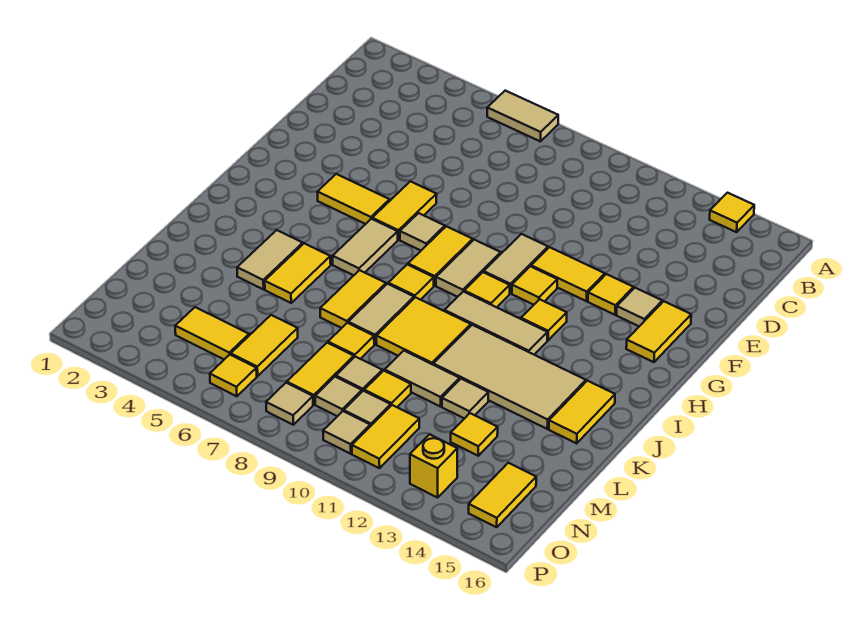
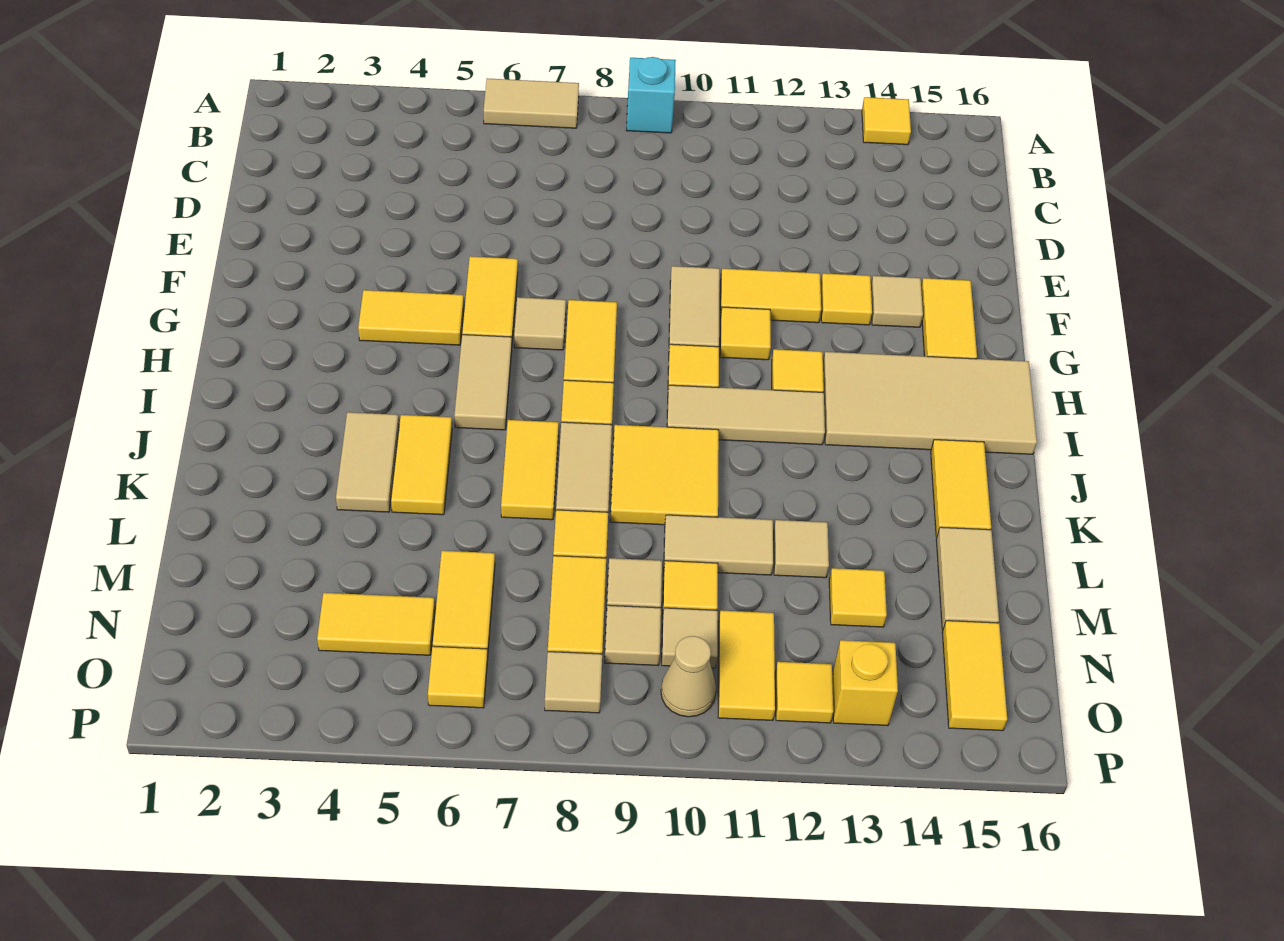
none -> cyan brick A9 level 1
tan tile G9:H9 level 1 -> tan tile L15:M15 level 1
tan tile J11:K14 level 1 -> tan tile H13:I16 level 1
tan tile O10 level 1 -> tan cone O10 level 1
none -> yellow tile O12 level 1

